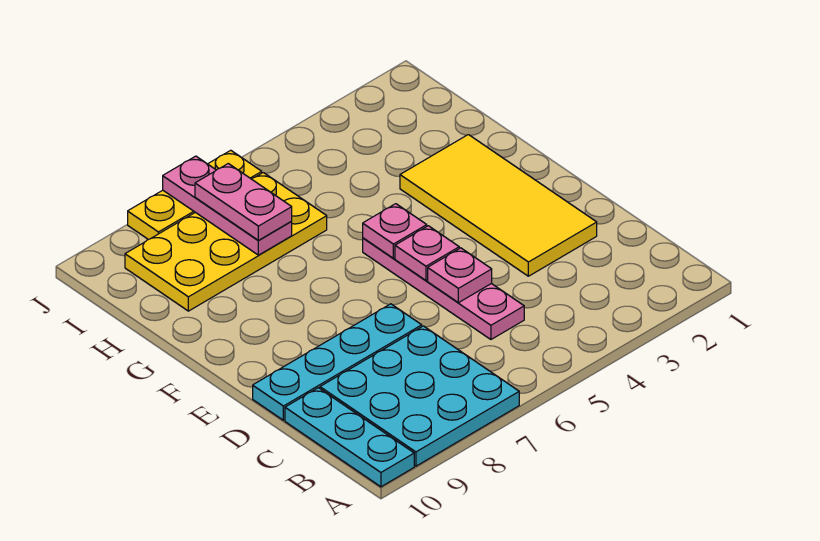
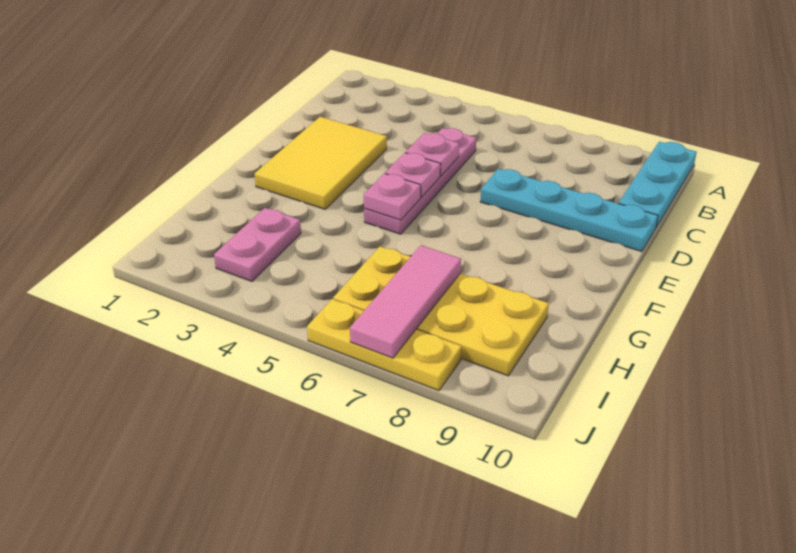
cyan plate A7:C9 level 1 -> none
yellow tile D2:G3 level 1 -> yellow tile D2:F3 level 1
pink plate H7:J7 level 2 -> pink tile H7:J7 level 2
pink plate H7:I7 level 3 -> pink plate H3:I3 level 1

